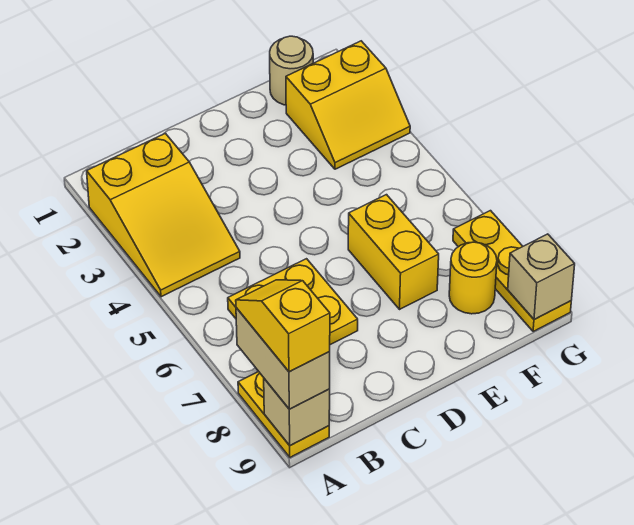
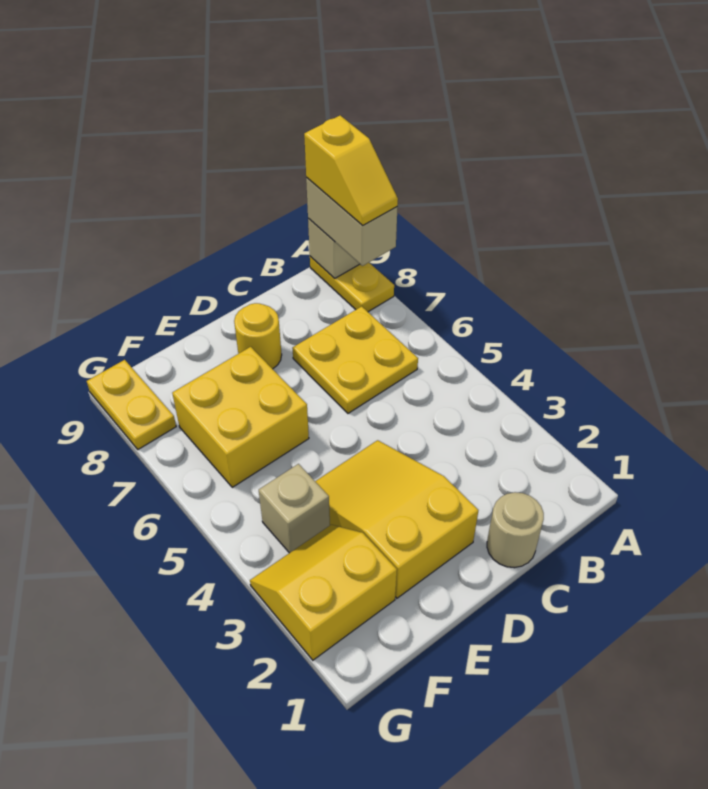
yellow slope A2:B4 level 1 top 2 -> yellow slope D2:E4 level 1 top 2
yellow brick E6:E7 level 1 -> yellow brick E6:F7 level 1
tan round brick F1 level 1 -> tan round brick C1 level 1
yellow round brick F8 level 1 -> yellow round brick D8 level 1
yellow plate G7:G9 level 1 -> yellow plate G8:G9 level 1
tan brick G9 level 2 -> tan brick F4 level 1

